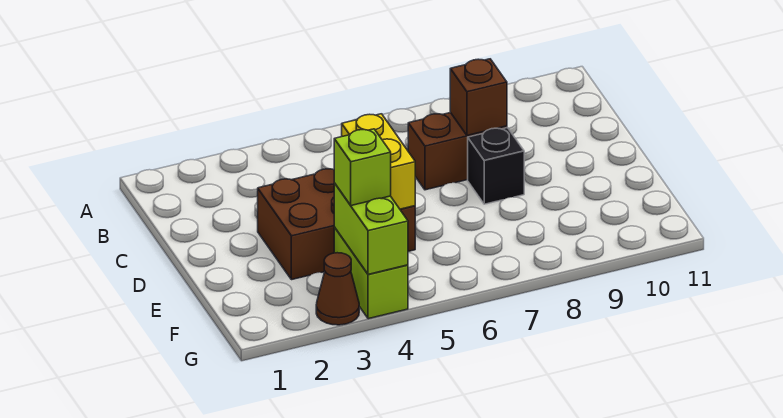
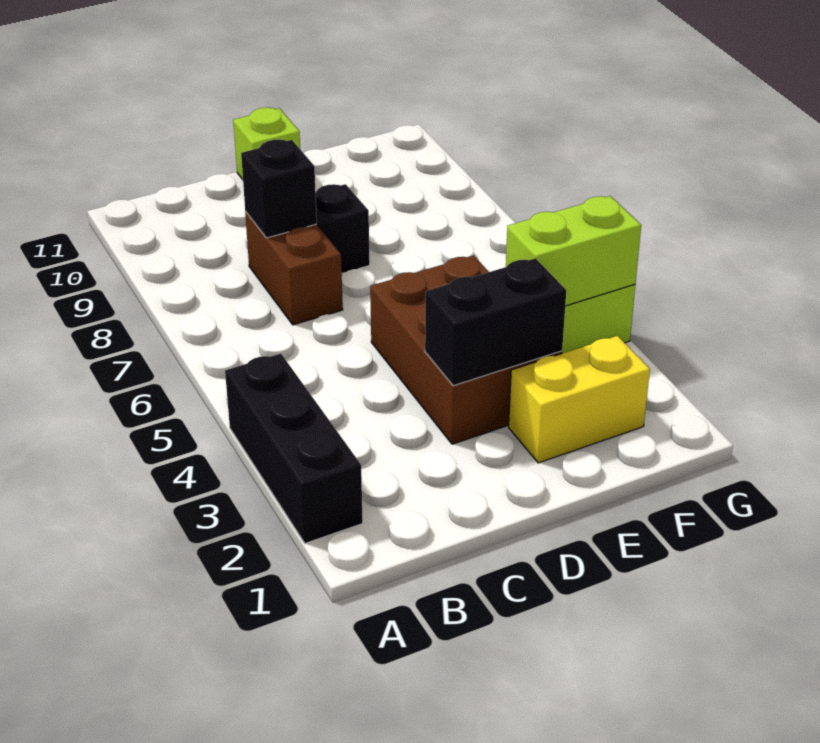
none -> black brick A2:A4 level 1
brown brick C8 level 2 -> black brick C8 level 2
none -> black brick D3:E3 level 2
yellow brick D5:E5 level 2 -> yellow brick E2:F2 level 1
lime brick F4 level 3 -> lime brick D11 level 1
brown cone G3 level 1 -> none

